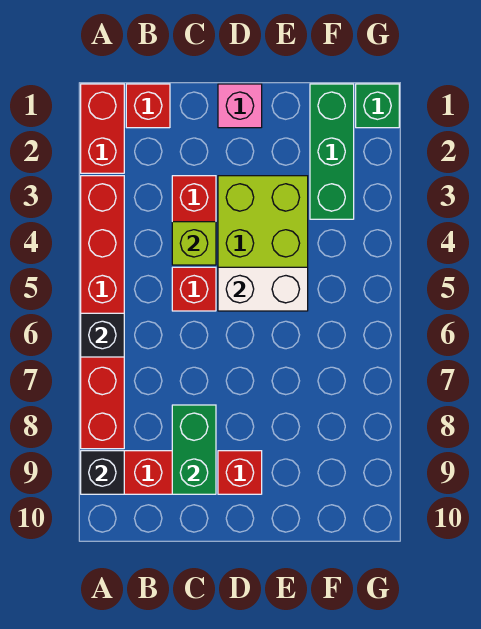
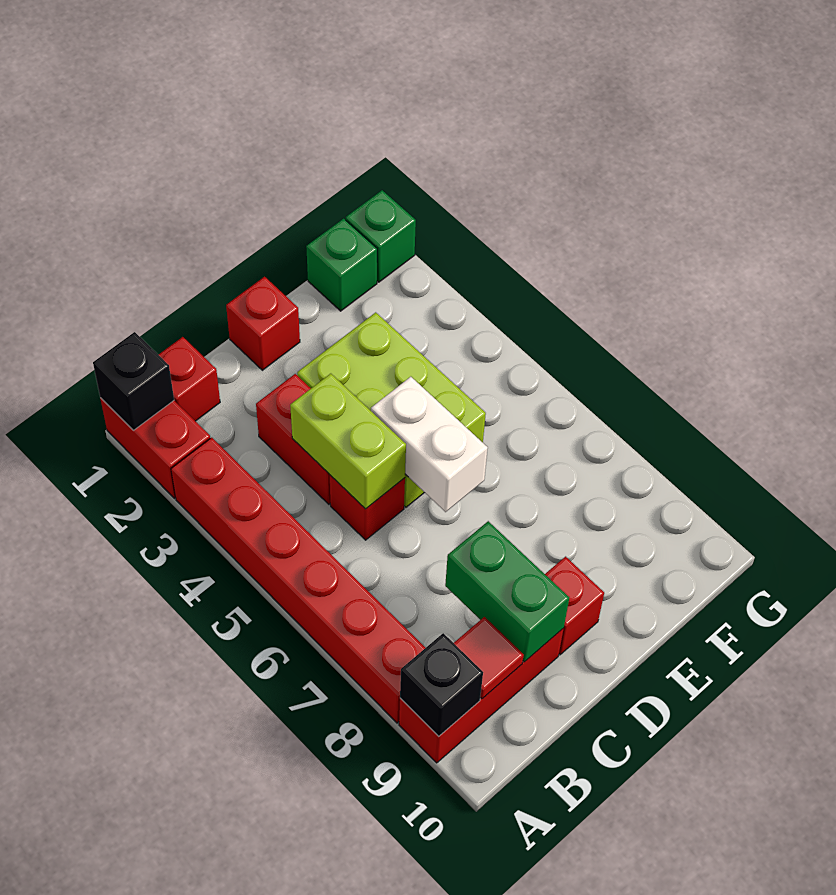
black brick A6 level 2 -> black brick A1 level 2
none -> red tile B9 level 2
lime brick C4 level 2 -> lime brick C4:C5 level 2
pink brick D1 level 1 -> red brick D1 level 1
white brick D5:E5 level 2 -> white brick D5:D6 level 2
green brick F1:F3 level 1 -> green brick F1 level 1

